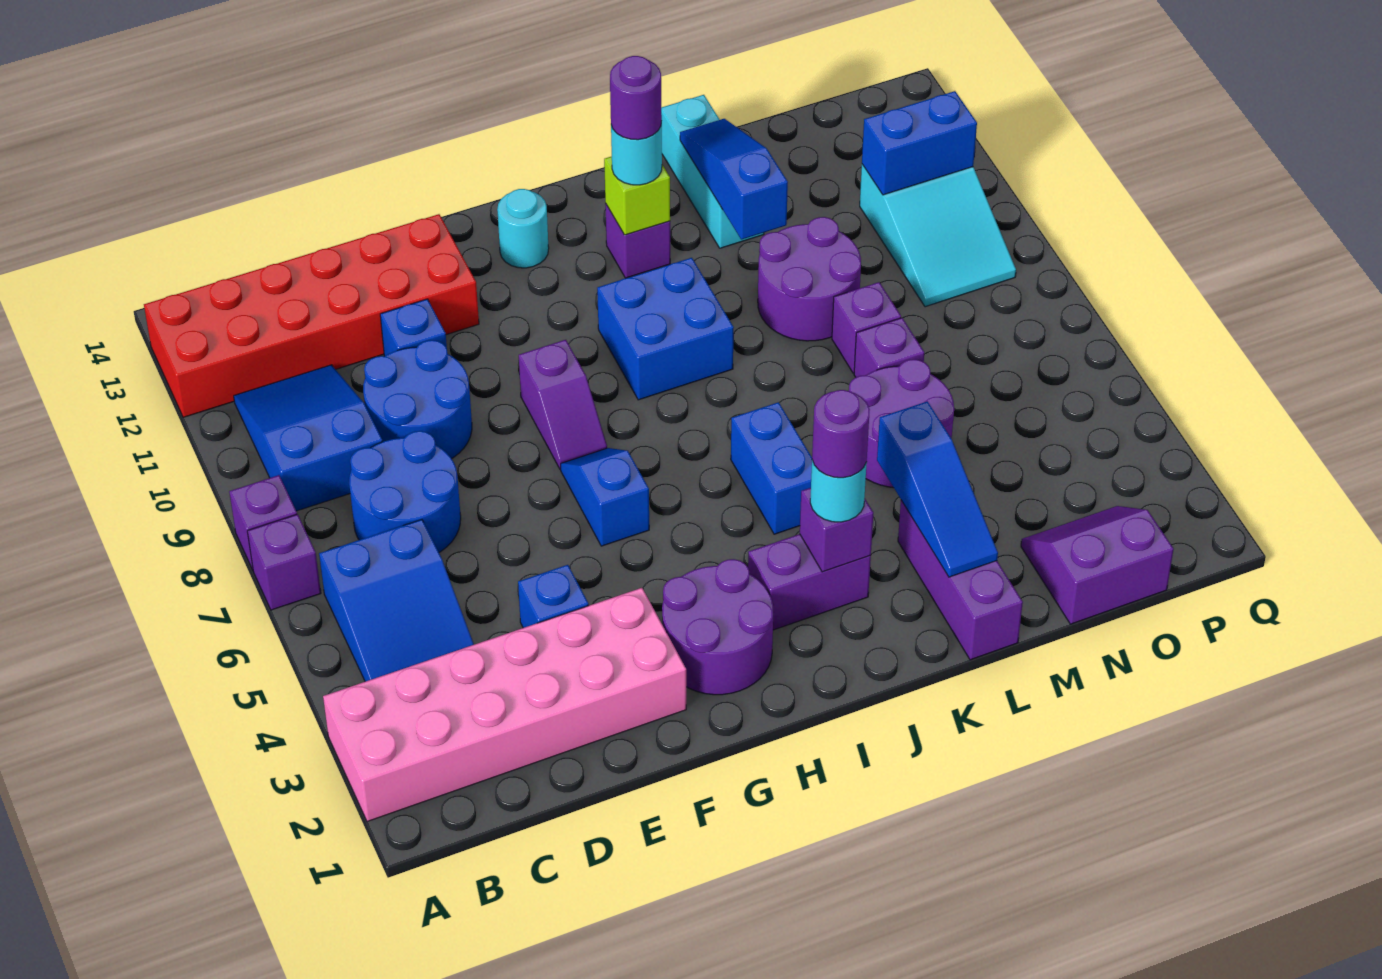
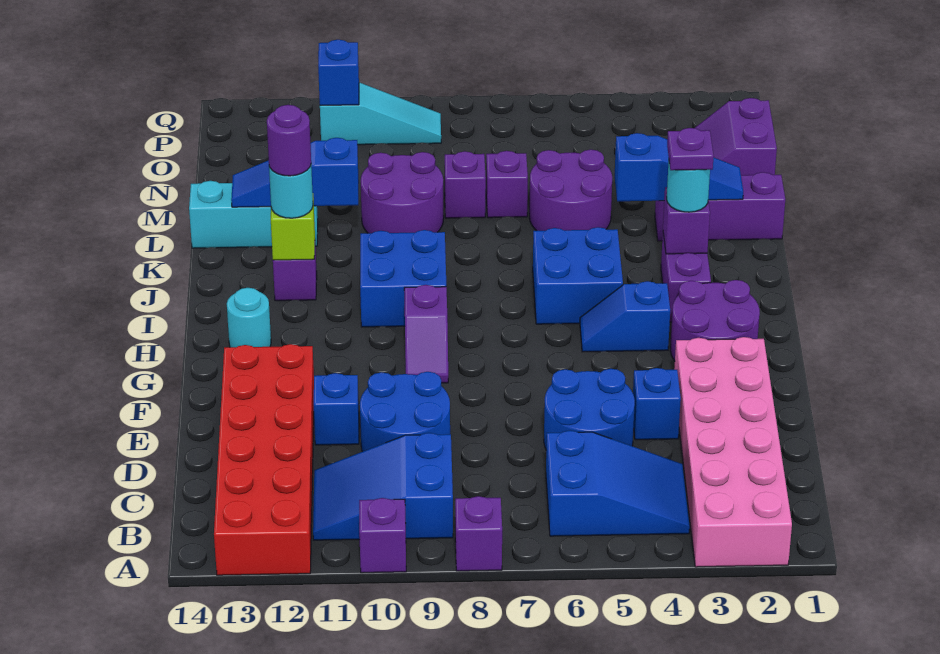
purple brick A7 level 1 -> purple brick A10 level 1
blue round brick C7:D8 level 1 -> blue round brick D5:E6 level 1
blue slope G6:G7 level 1 top 6 -> blue slope H4:H5 level 1 top 4
purple slope G8:G9 level 1 top 9 -> purple slope G9:H9 level 1 top H
purple round brick J3 level 4 -> purple plate J3 level 4
blue brick J5:J6 level 1 -> blue brick I5:J6 level 1
cyan slope O9:P11 level 1 top 11 -> cyan slope P9:P11 level 1 top 11
blue brick O11:P11 level 2 -> blue brick P11 level 2

